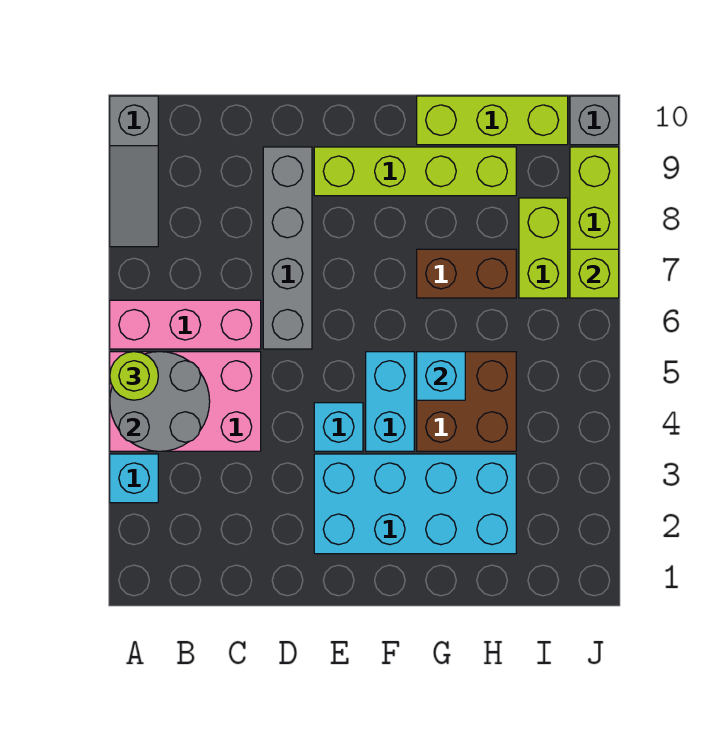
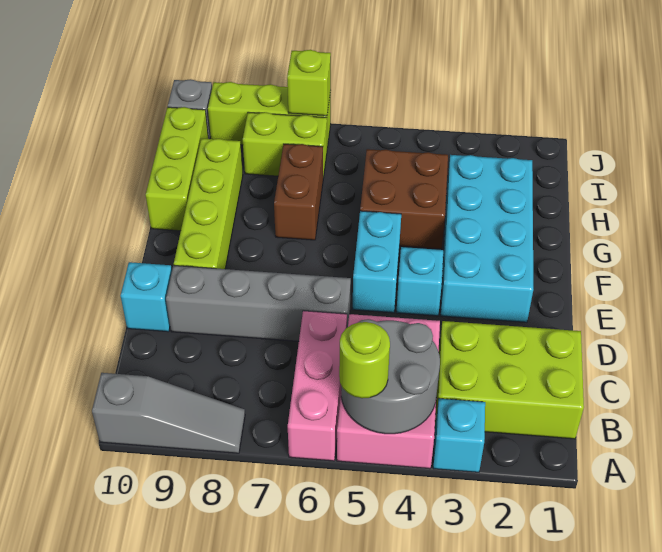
none -> lime brick B1:C3 level 1
cyan brick F4:F5 level 1 -> cyan brick E5:F5 level 1
cyan brick G5 level 2 -> cyan brick D10 level 1

